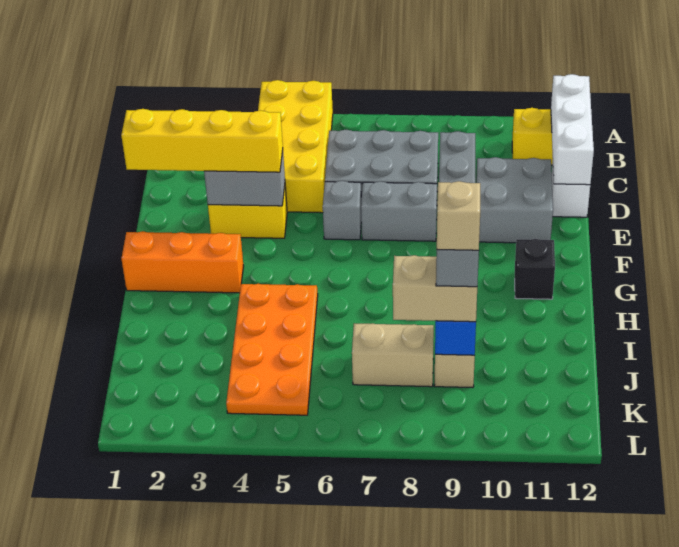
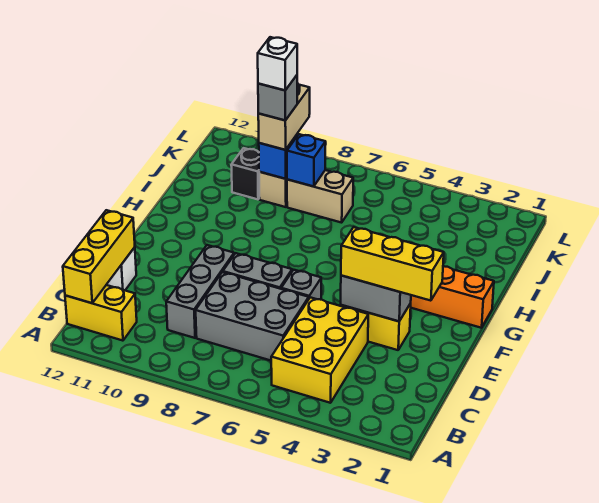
yellow brick A4:D5 level 1 -> yellow brick B4:D5 level 1
white brick B12:D12 level 2 -> yellow brick B12:D12 level 2
grey brick D10:E11 level 1 -> none
yellow brick E1:E4 level 3 -> yellow brick E2:E4 level 3
black brick G11 level 1 -> black brick J10 level 1
orange plate H4:K5 level 1 -> none
none -> blue brick J8 level 2
tan brick J8:J9 level 3 -> tan brick J9:K9 level 3
tan brick J9 level 5 -> white brick J9 level 5

